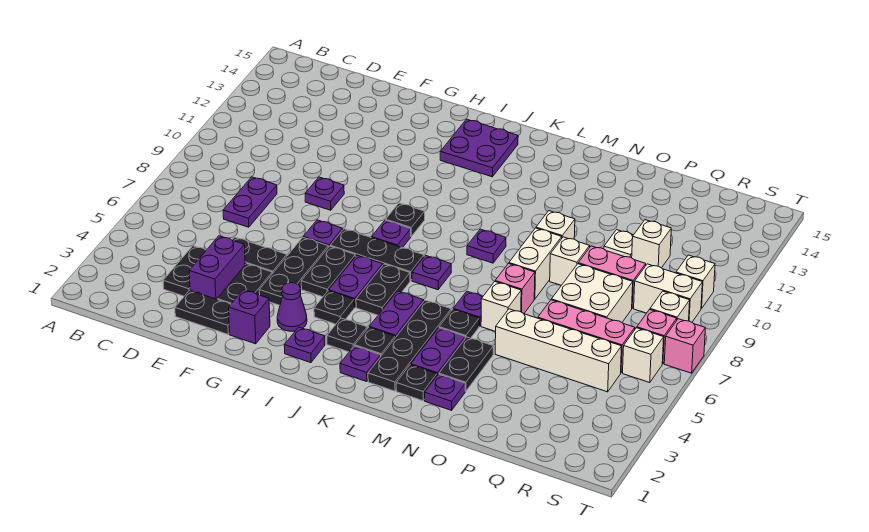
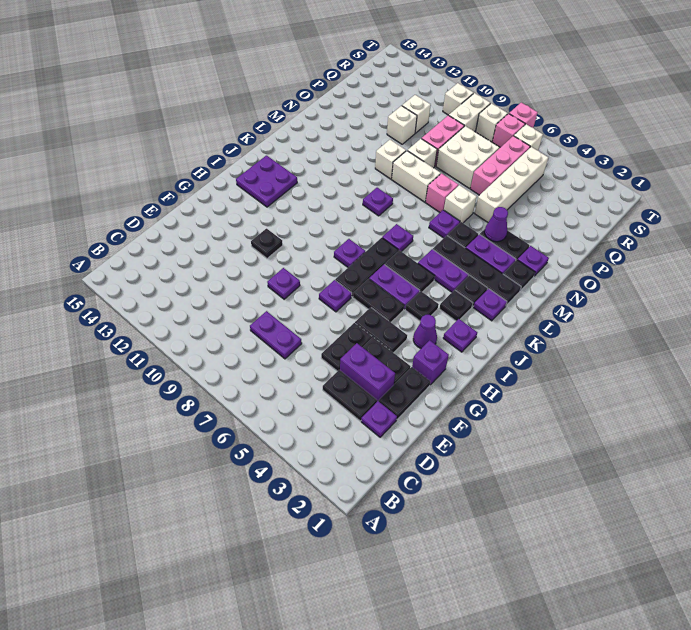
none -> purple plate D2 level 1
black plate G4:G6 level 1 -> black plate G4:G5 level 1
black plate I9 level 1 -> black plate G11 level 1
none -> purple cone N4 level 2
white plate P11 level 1 -> white brick P11 level 1

